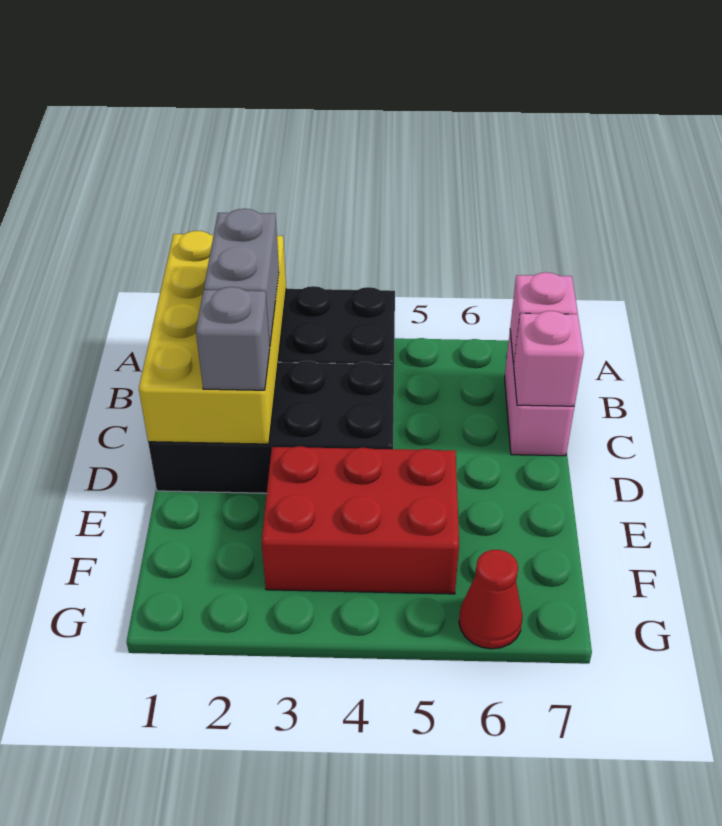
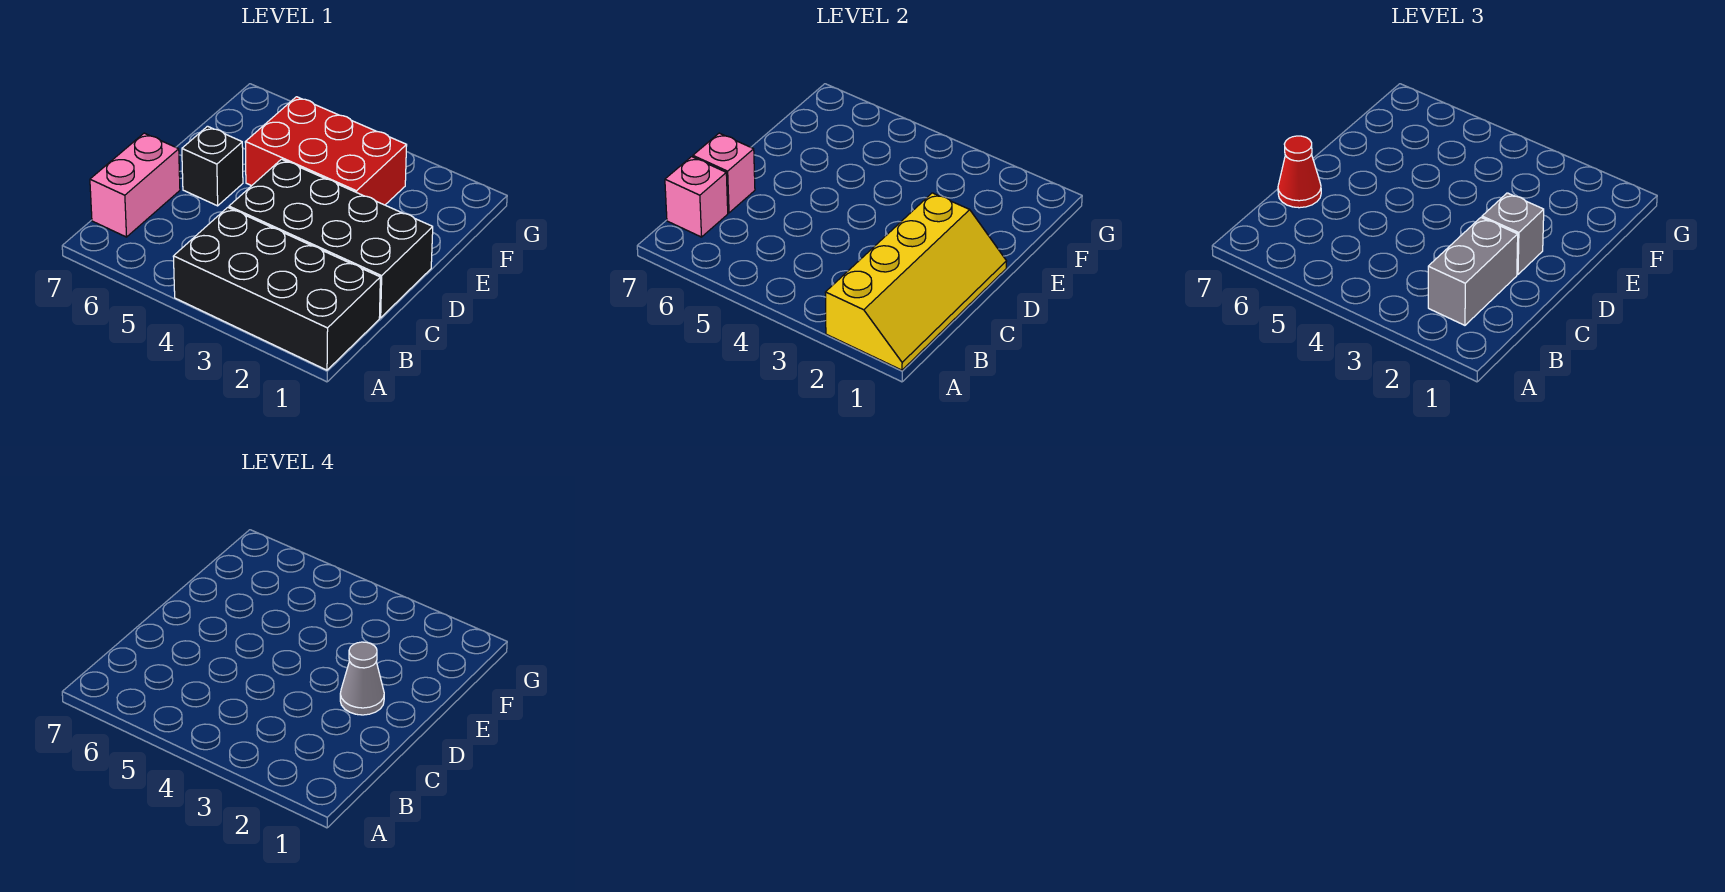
yellow brick A1:D2 level 2 -> yellow slope A1:D2 level 2 top 2
none -> grey cone D2 level 4
none -> black brick D6 level 1
red cone G6 level 1 -> red cone C7 level 3

